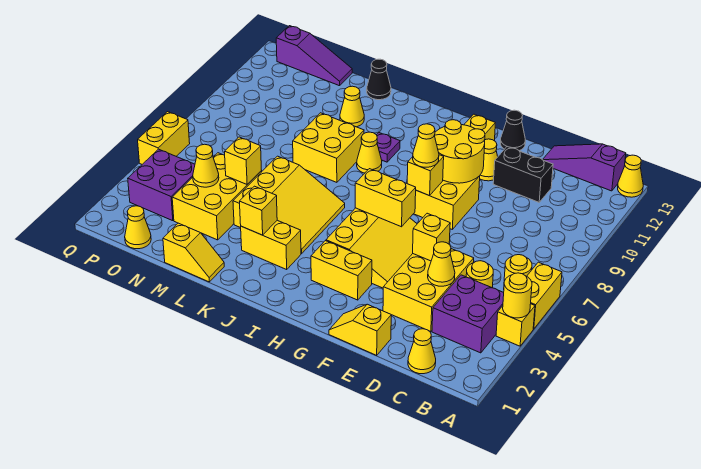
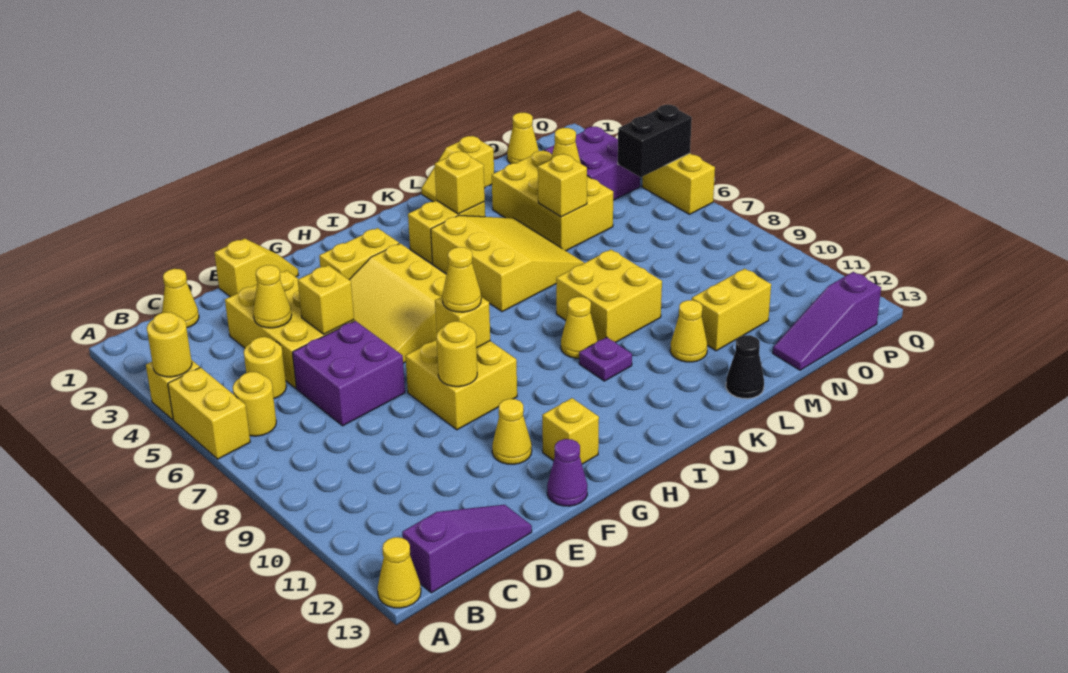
purple brick B3:C4 level 1 -> purple brick D6:E7 level 1
black brick D11:E11 level 1 -> black brick P5:Q5 level 2
yellow round brick F9:G10 level 2 -> yellow round brick F9 level 2
black cone F13 level 1 -> purple cone F13 level 1
yellow brick G6:H6 level 2 -> yellow brick M11:N11 level 1
yellow slope J4:L6 level 1 top L -> yellow slope J4:L6 level 1 top J

